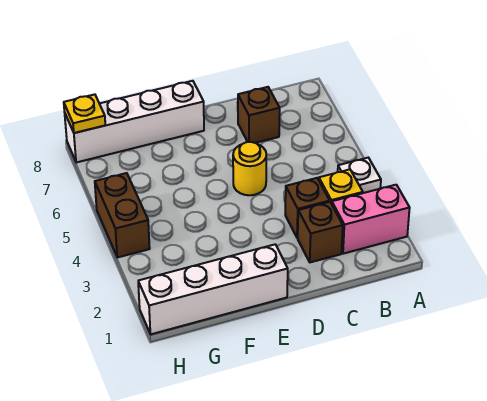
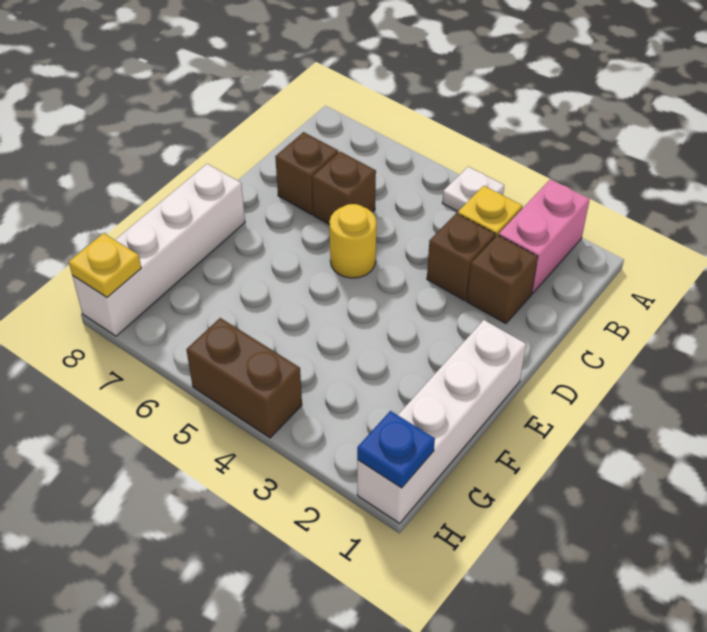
none -> brown brick C6 level 1
none -> blue plate H1 level 2

